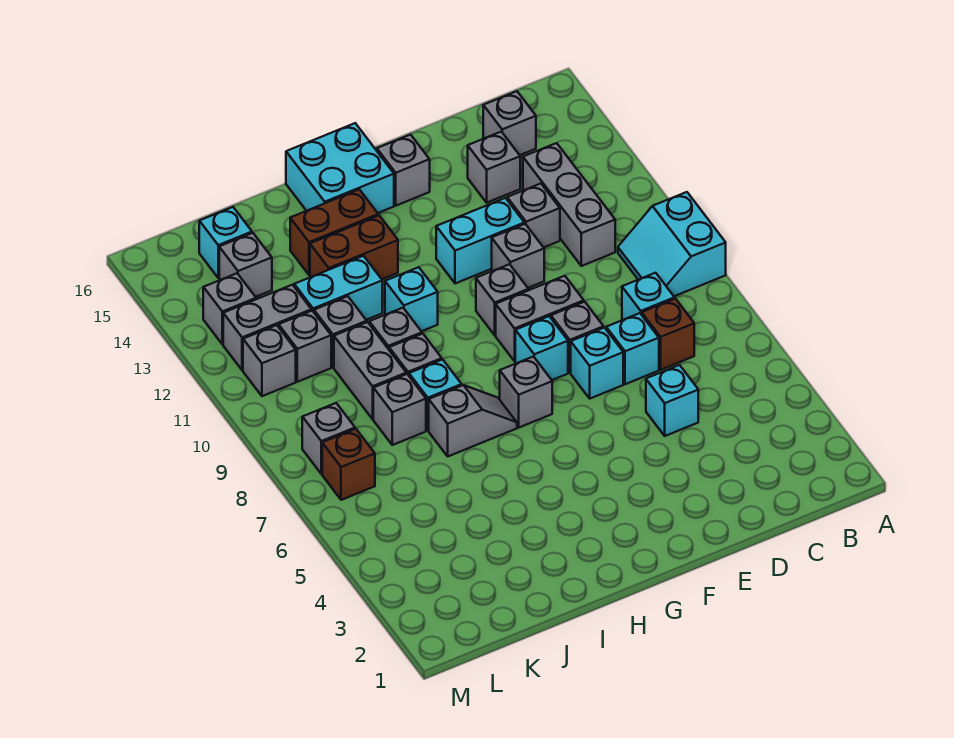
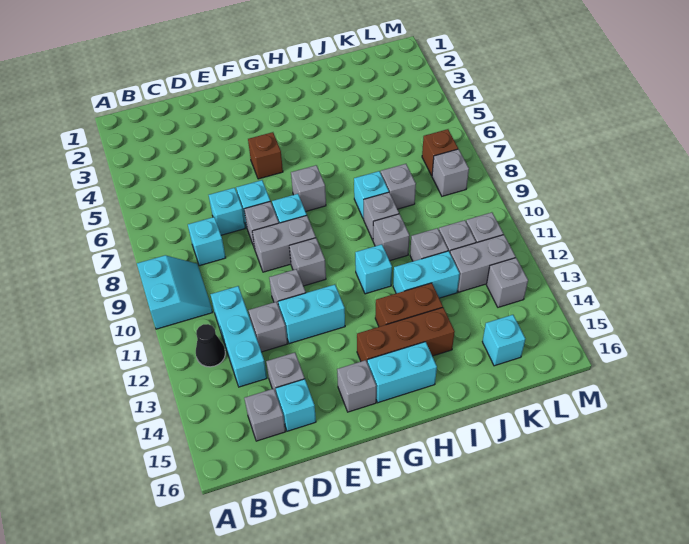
none -> black cone B12 level 1
brown brick C7 level 1 -> brown brick F5 level 1
grey brick C11:C13 level 1 -> cyan brick C11:C13 level 1
cyan brick D5 level 1 -> cyan brick D15 level 1
cyan brick G15:H16 level 1 -> cyan brick G15:H15 level 1
grey slope H7:I7 level 1 top I -> none
brown brick H14:I14 level 1 -> brown brick G14:I14 level 1
grey brick J9:J10 level 1 -> none
grey brick K14 level 1 -> none

